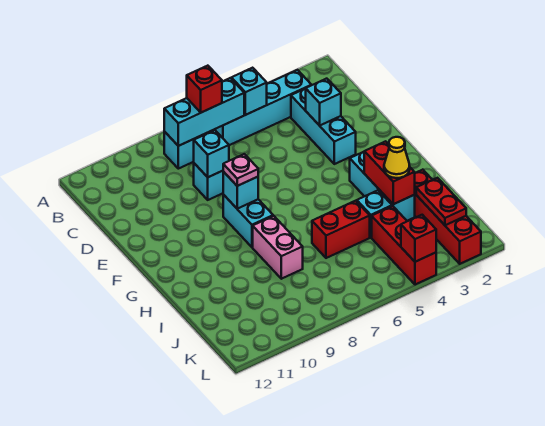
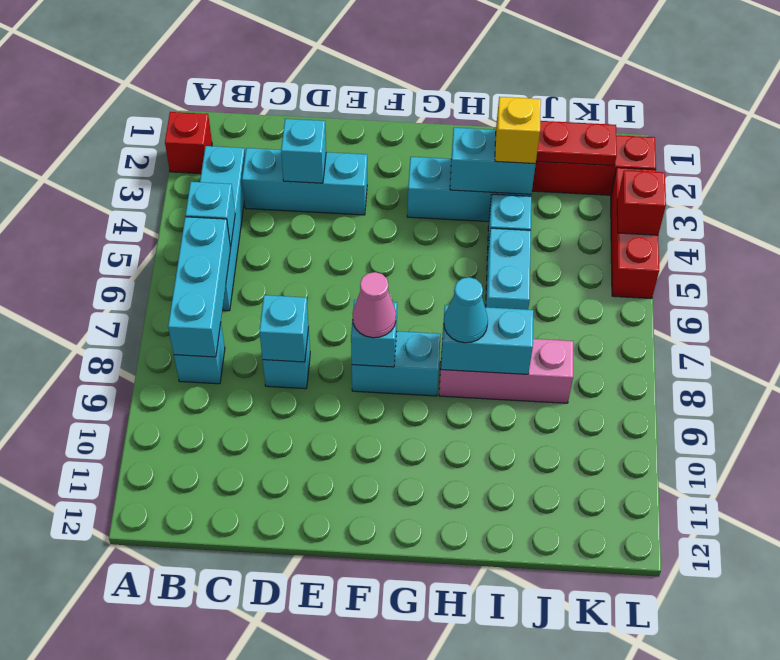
red brick B7 level 3 -> red brick A2 level 1
pink plate F8 level 3 -> pink cone F8 level 3
red brick H3:I3 level 2 -> cyan brick H3:I3 level 2
pink brick H8:I8 level 1 -> pink brick H8:J8 level 1
none -> cyan brick H8:I8 level 2
none -> cyan cone H8 level 3
yellow cone I3 level 3 -> yellow brick I3 level 3
red brick I5:I6 level 1 -> cyan brick I5:I6 level 1
red brick J4:L4 level 1 -> red brick L3:L5 level 1

